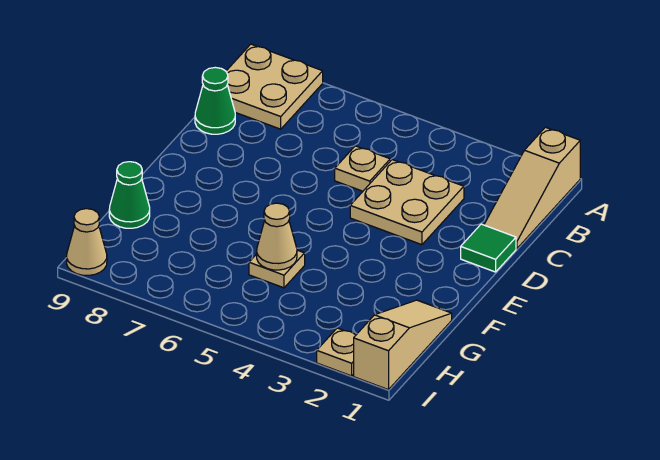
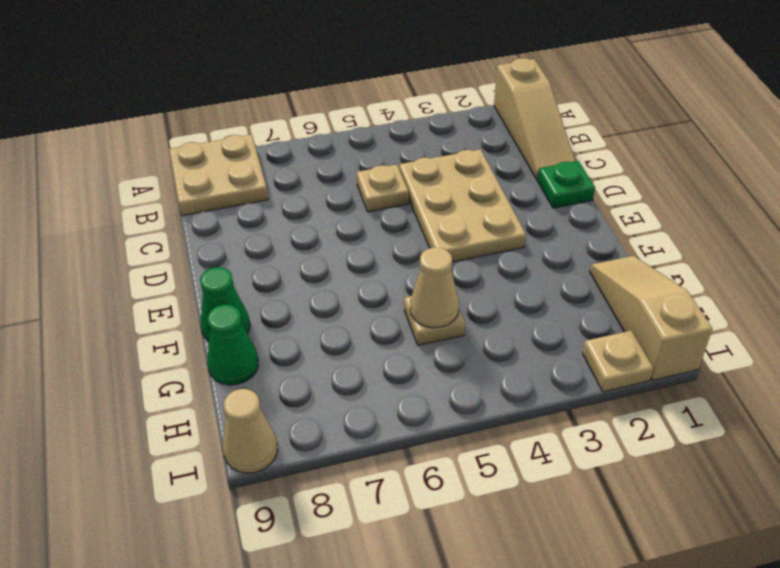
tan plate C3:D4 level 1 -> tan plate C3:E4 level 1
green cone C9 level 1 -> green cone F9 level 1
green tile D1 level 1 -> green plate D1 level 1

